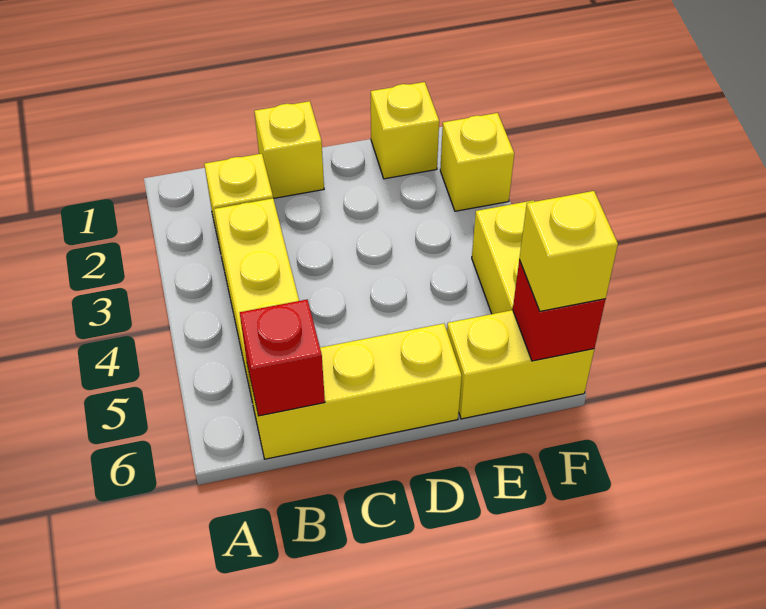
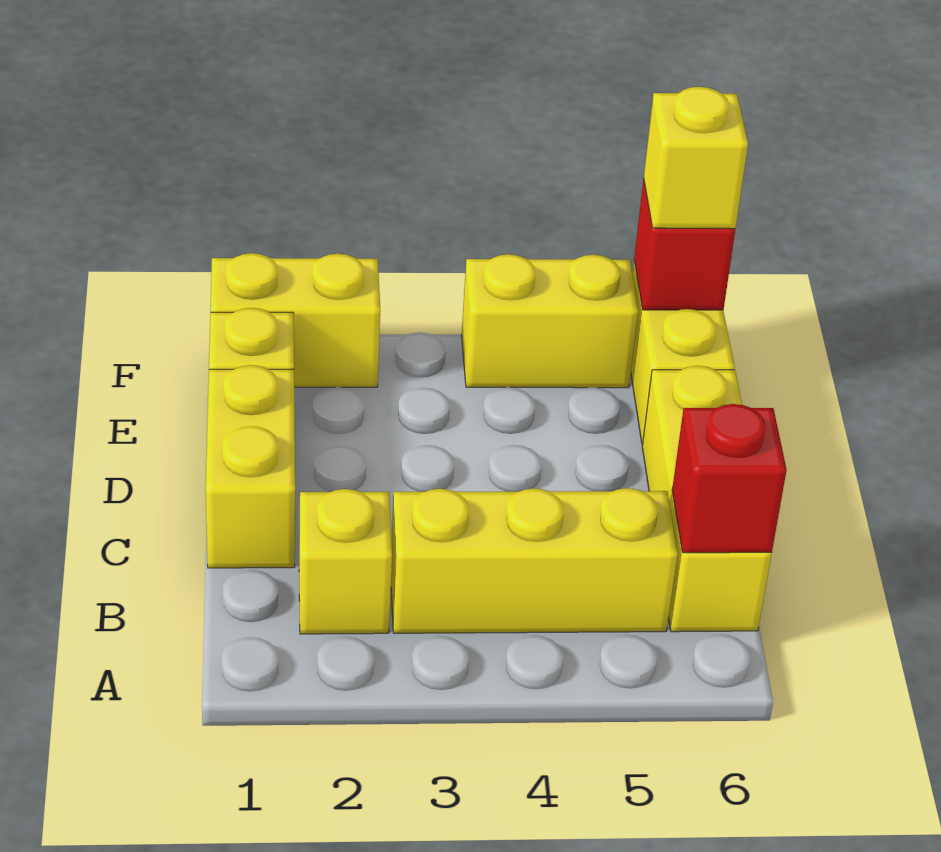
yellow brick C1 level 1 -> yellow brick C1:D1 level 1
yellow brick F2 level 1 -> yellow brick F1:F2 level 1

